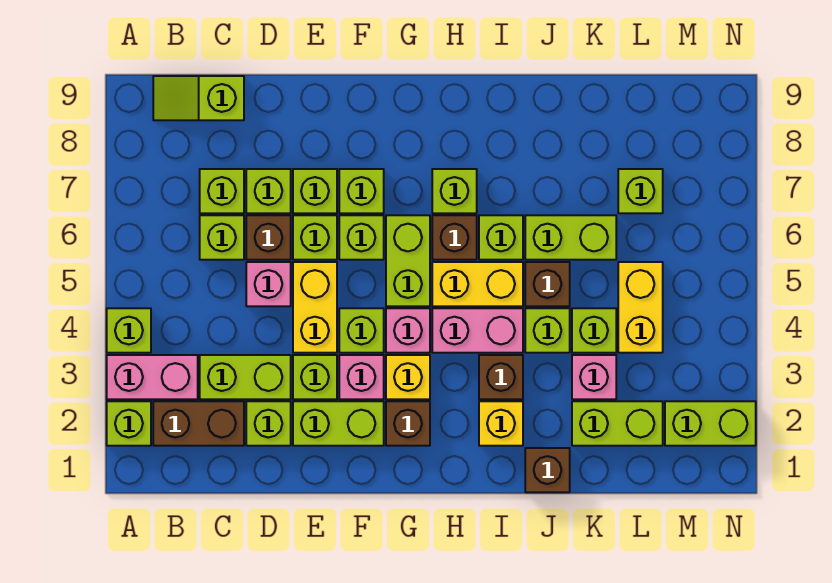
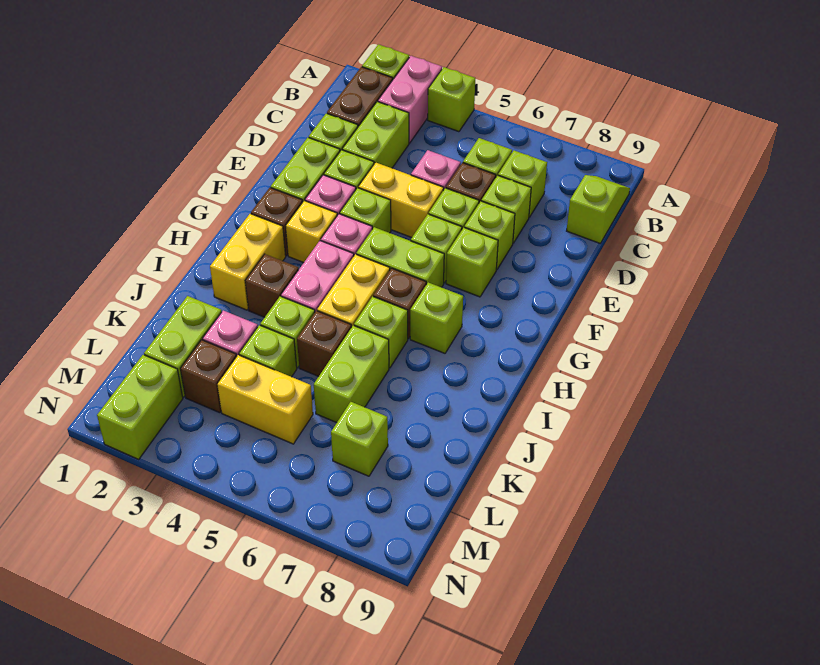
yellow brick I2 level 1 -> yellow brick H2:I2 level 1
brown brick J1 level 1 -> brown brick L3 level 1

